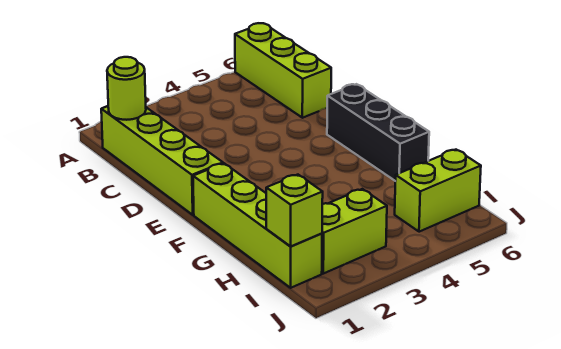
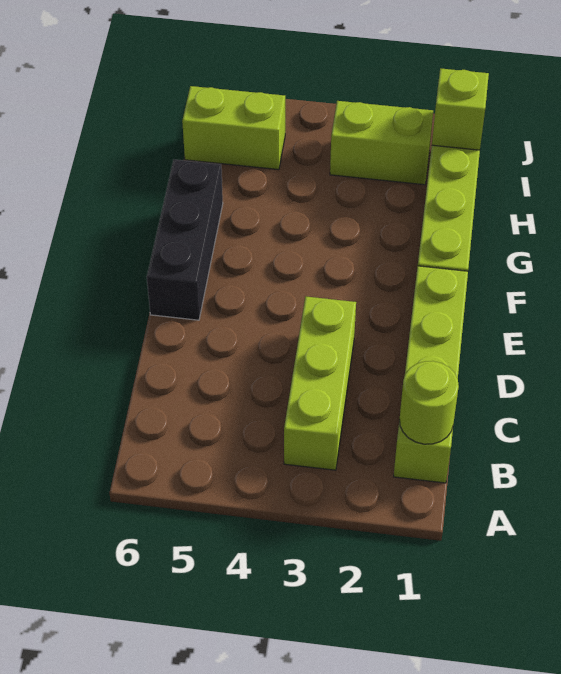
lime brick A6:C6 level 1 -> lime brick B3:D3 level 1

